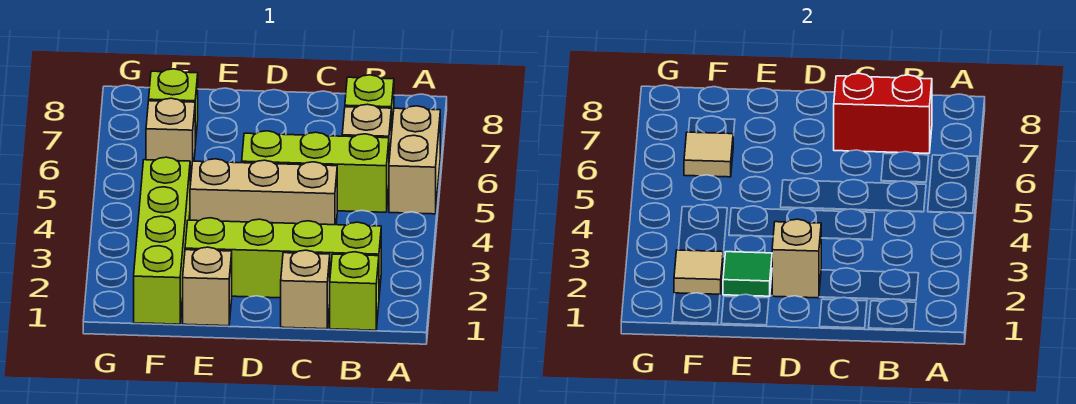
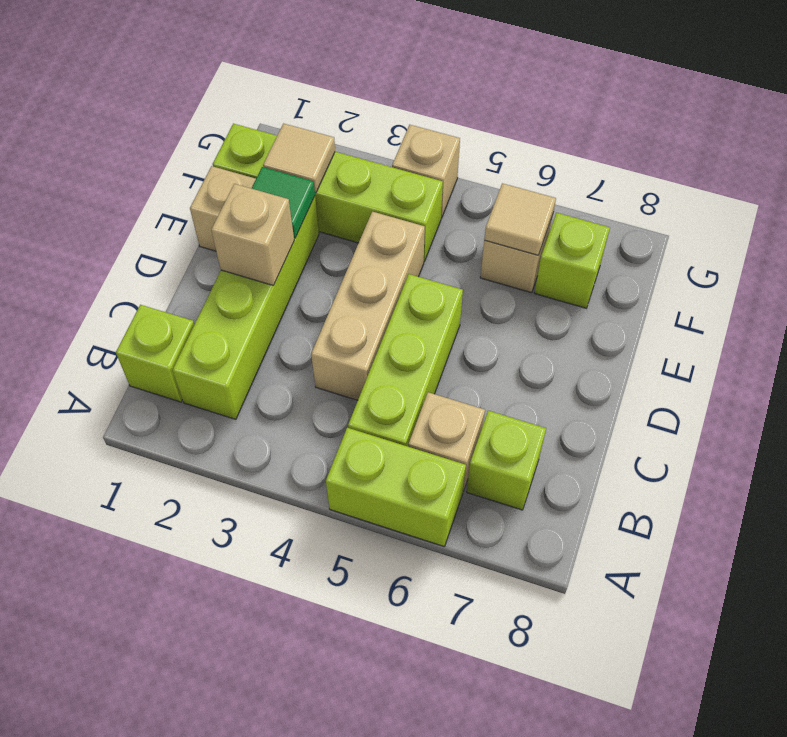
tan brick A5:A6 level 1 -> lime brick A5:A6 level 1
red brick B7:C7 level 2 -> none
tan brick C1 level 1 -> tan brick G4 level 1

